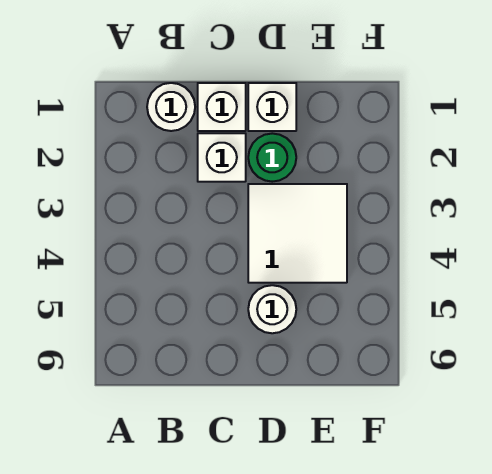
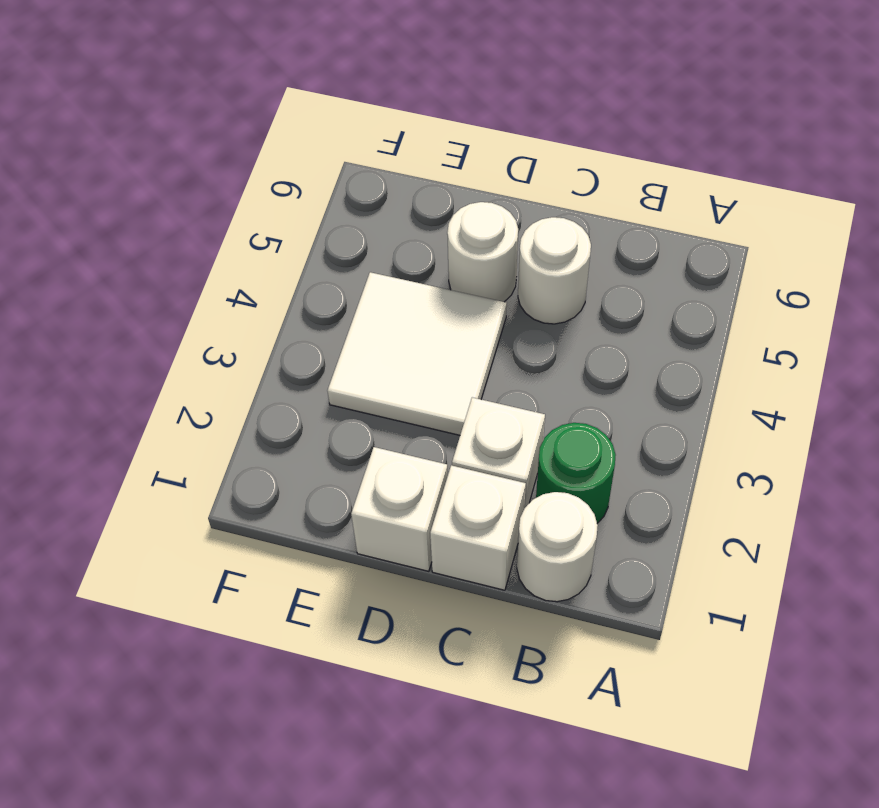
none -> white round brick C5 level 1
green round brick D2 level 1 -> green round brick B2 level 1

